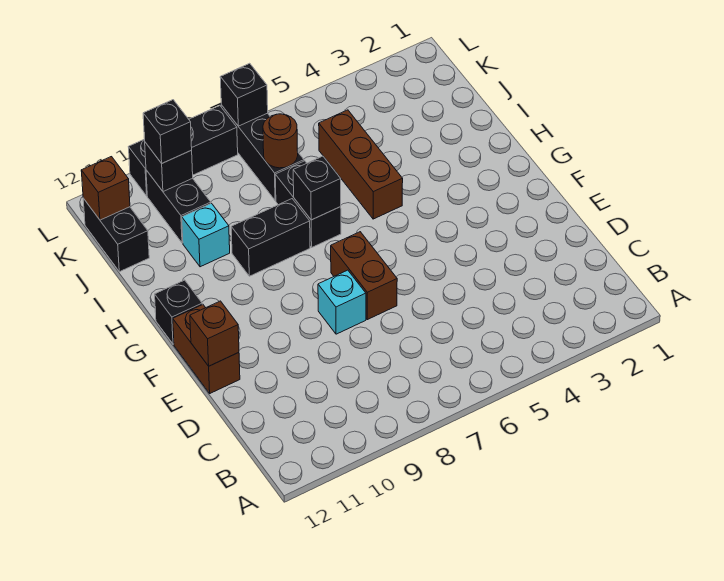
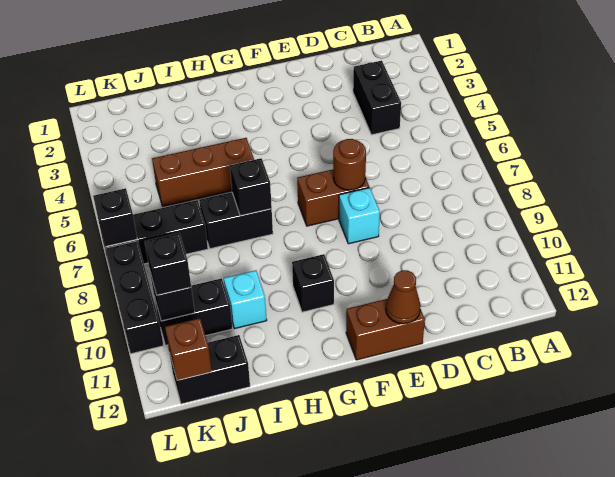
brown brick E12 level 2 -> brown cone E12 level 2
black brick G12 level 1 -> black brick G10 level 1
black brick H8:H9 level 1 -> black brick C3:C4 level 1
brown round brick J7 level 2 -> brown round brick E7 level 2

